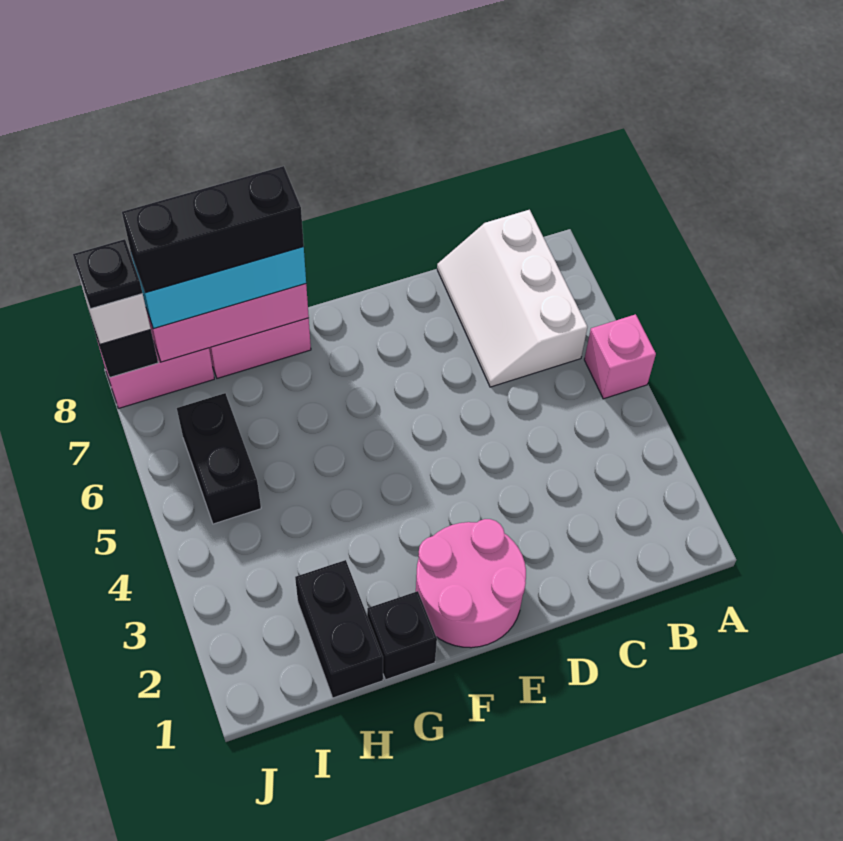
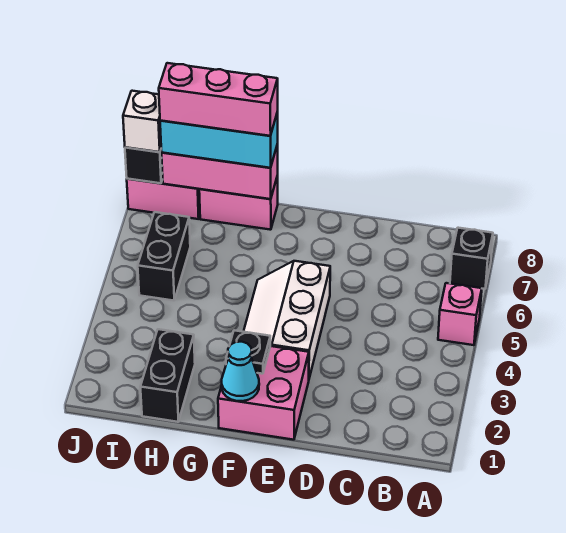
white slope B6:C8 level 1 top B -> white slope E3:F5 level 1 top E
pink round brick E1:F2 level 1 -> pink brick E1:F2 level 1
none -> cyan cone F1 level 2
black brick G1 level 1 -> black brick A7 level 1
black brick G8:I8 level 4 -> pink brick G8:I8 level 4
black plate J8 level 4 -> black plate F2 level 2

